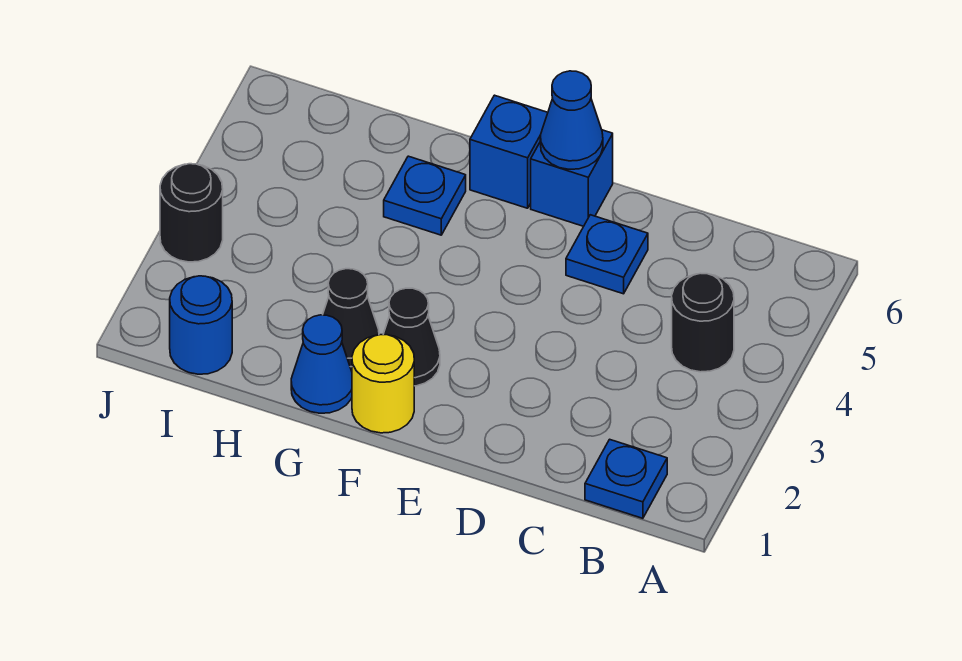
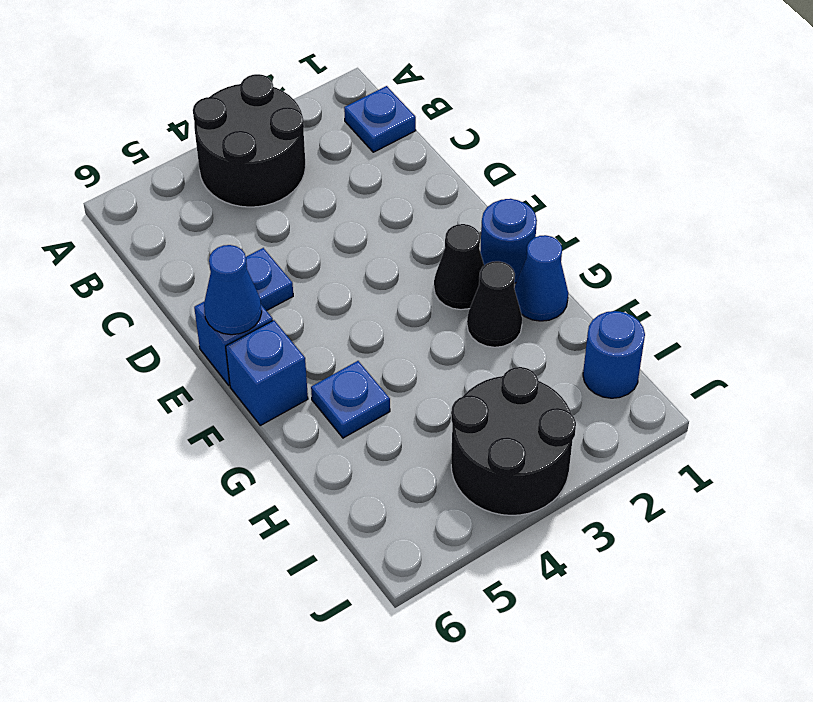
black round brick B4 level 1 -> black round brick A3:B4 level 1
yellow round brick F1 level 1 -> blue round brick F1 level 1
black round brick J3 level 1 -> black round brick I3:J4 level 1

